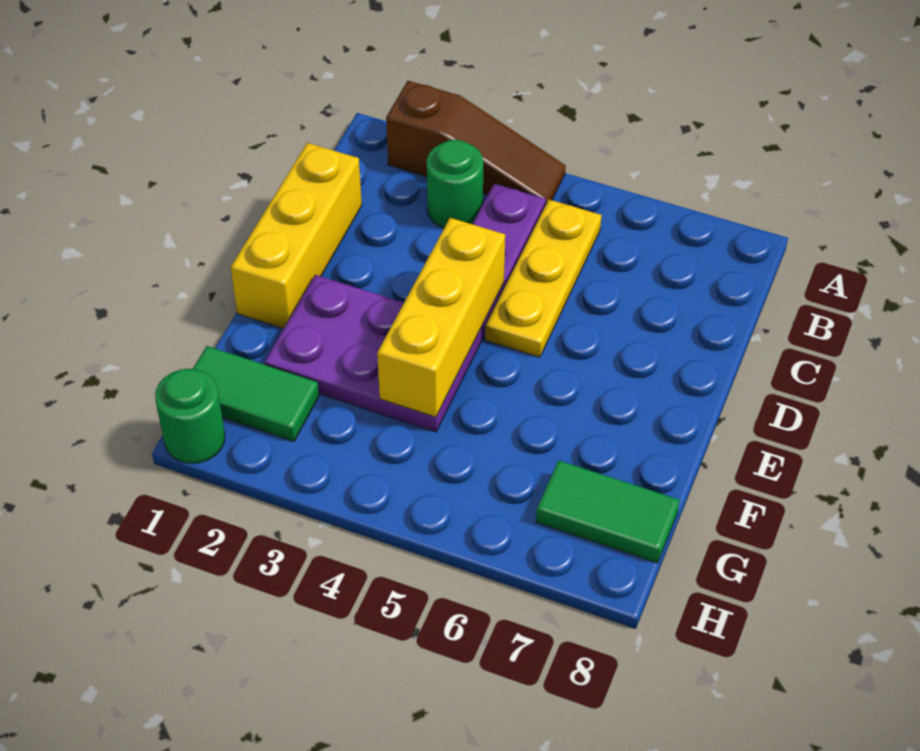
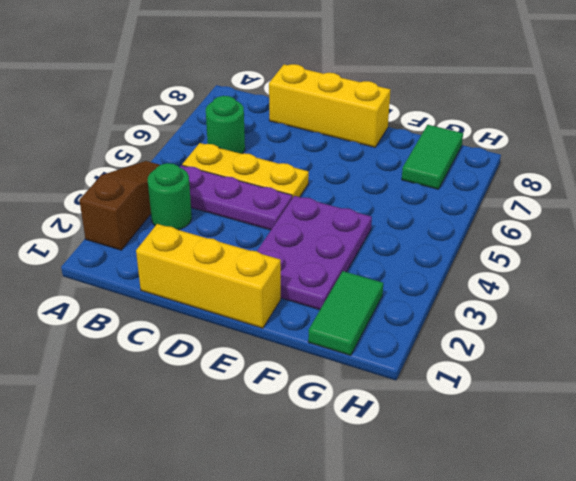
yellow brick D4:F4 level 2 -> yellow brick C8:E8 level 1
green round brick H1 level 1 -> green round brick B6 level 1

